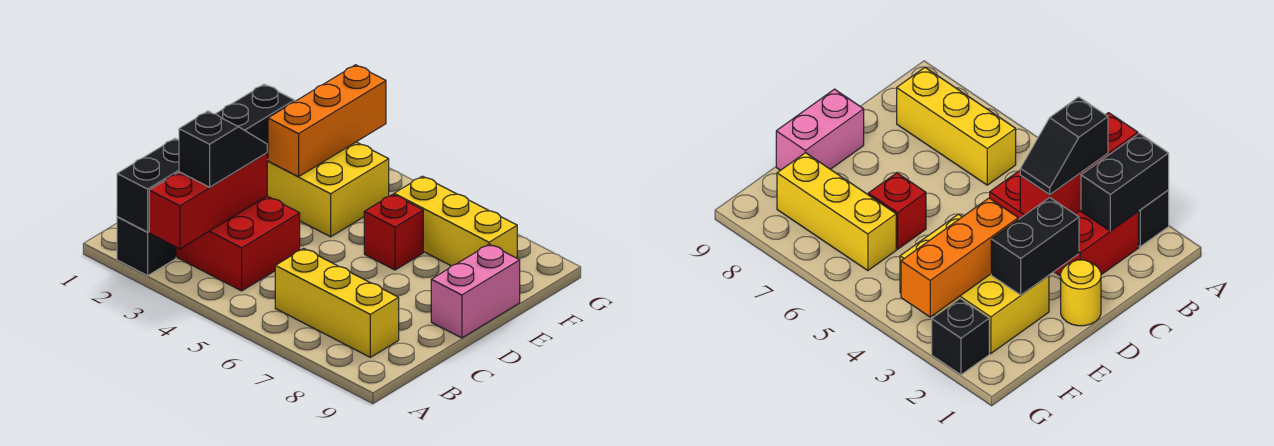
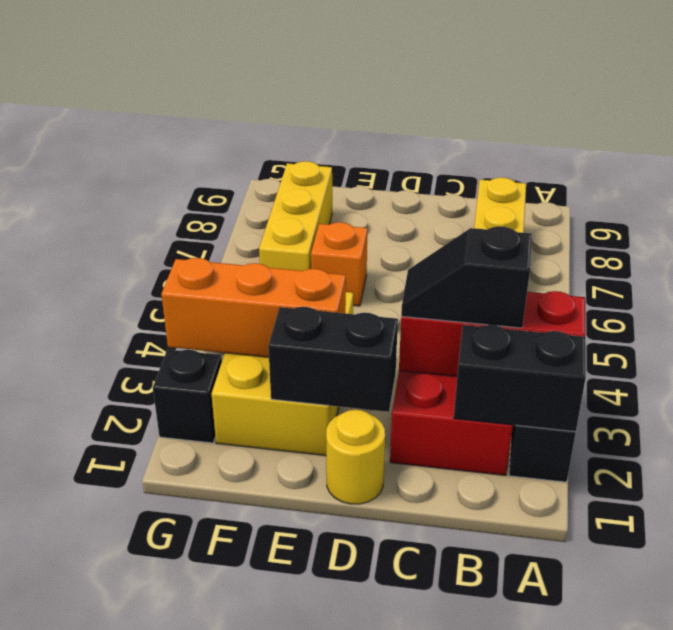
pink brick D9:E9 level 1 -> none
red brick E6 level 1 -> orange brick E6 level 1

